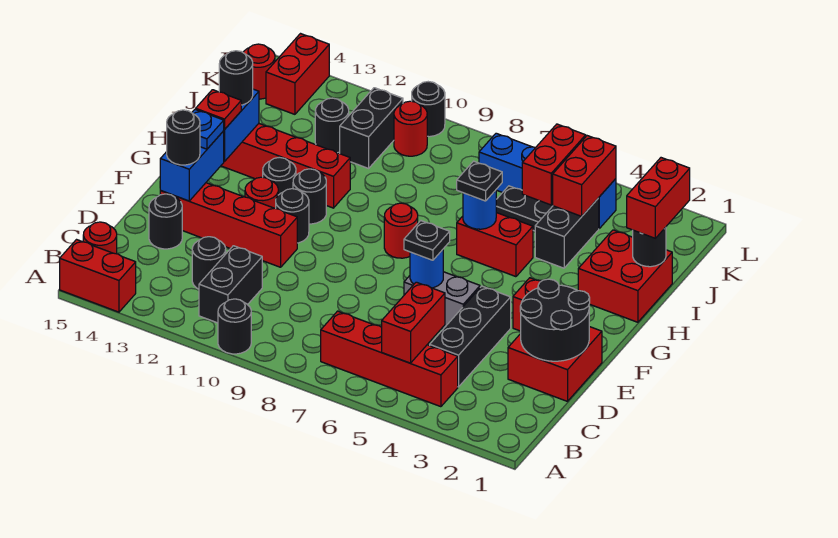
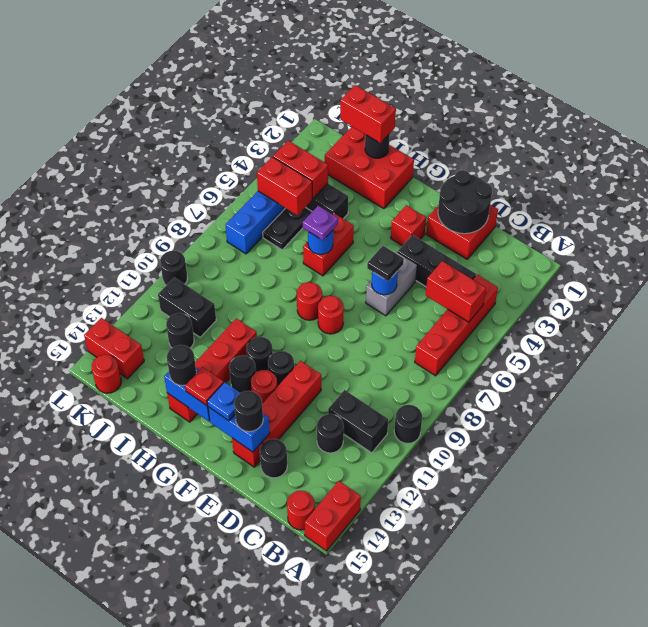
red brick H1:I2 level 1 -> red brick H1:J2 level 1
black plate H6 level 3 -> purple plate H6 level 3
red round brick K10 level 1 -> red round brick F8 level 1

